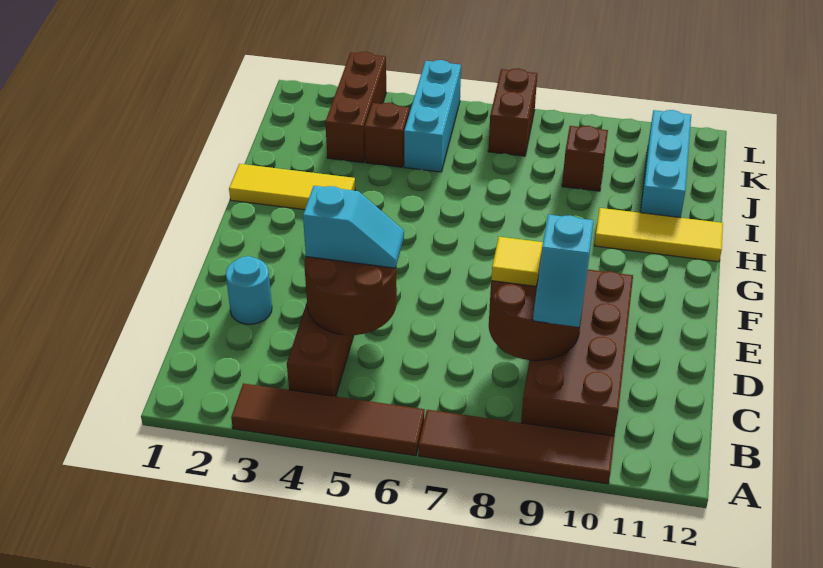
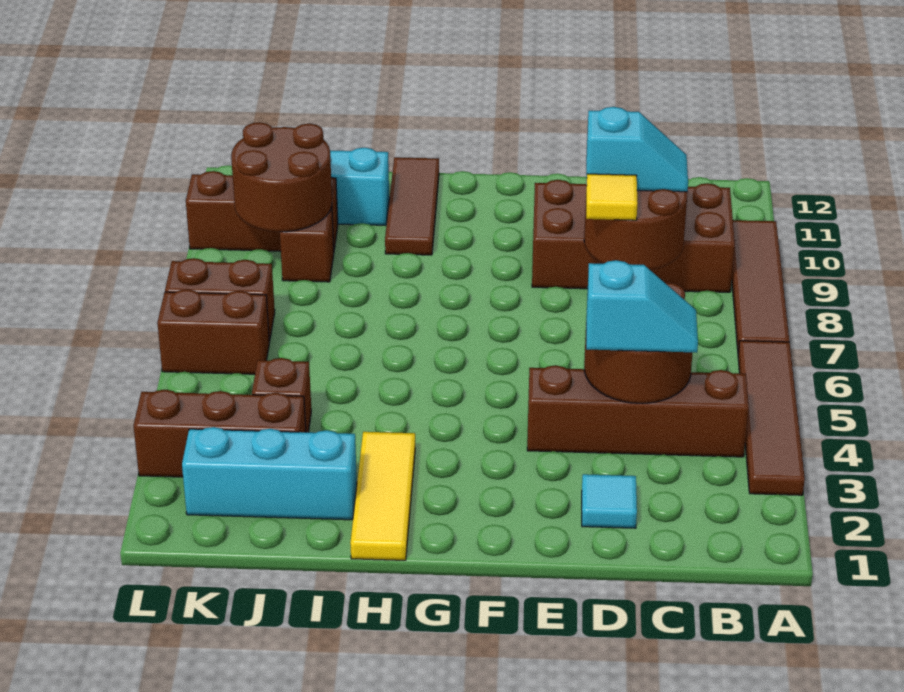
cyan round brick D2 level 1 -> cyan tile D2 level 1
cyan slope D4:D5 level 3 top 4 -> cyan slope C4:D4 level 3 top D
yellow tile H10:H12 level 1 -> brown tile H10:H12 level 1
cyan brick J5:L5 level 1 -> cyan brick I2:K2 level 1
none -> brown round brick J9:K10 level 2
none -> brown brick J10:L10 level 1
none -> brown brick K6:L6 level 1

